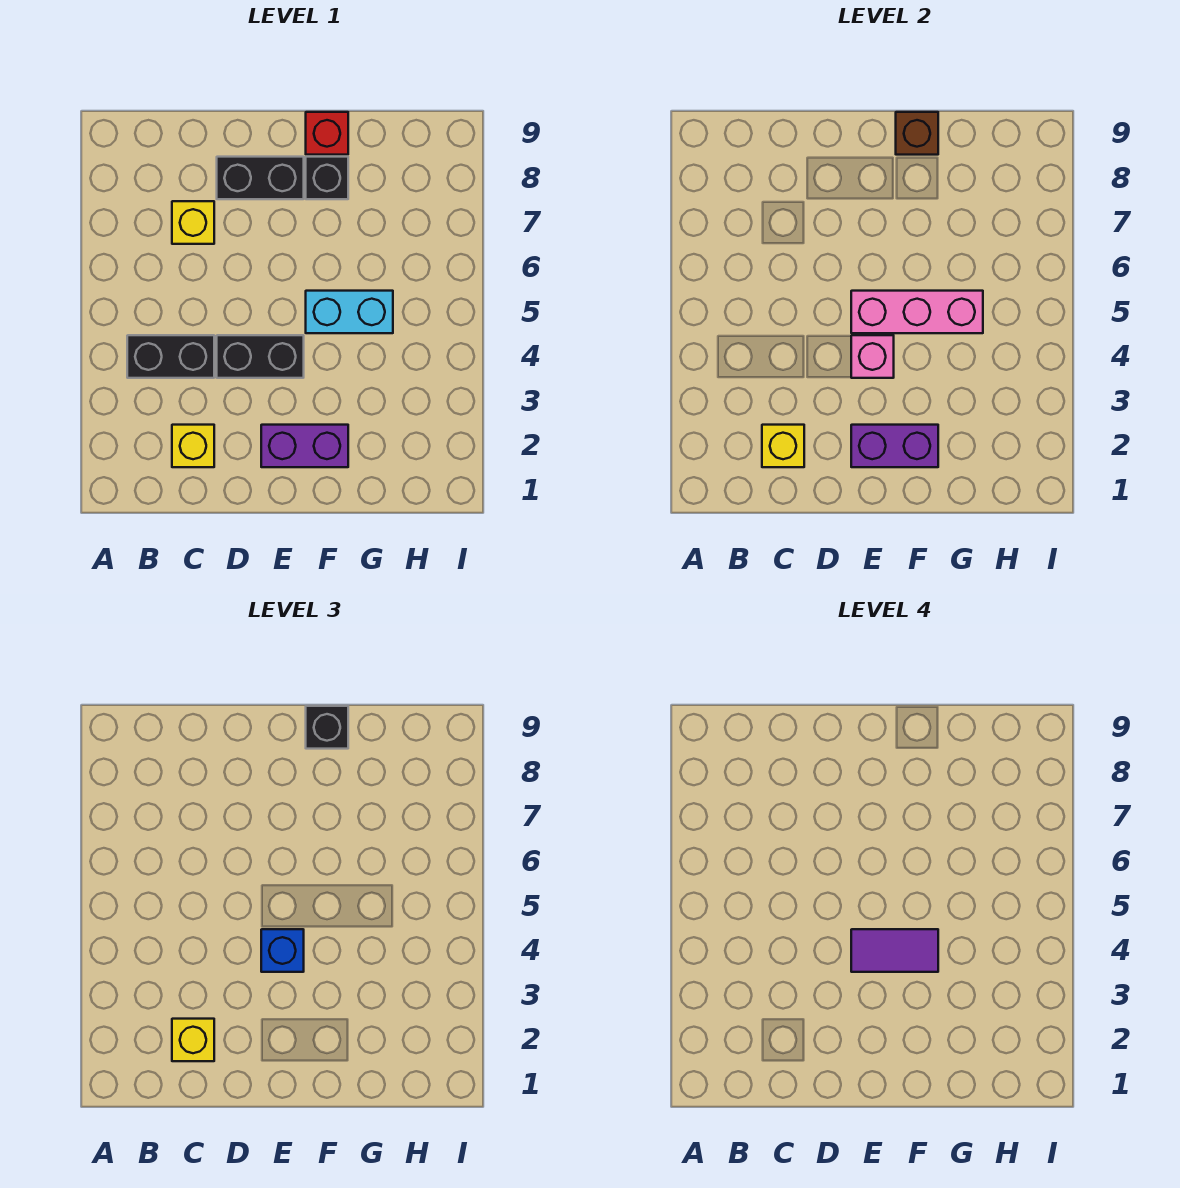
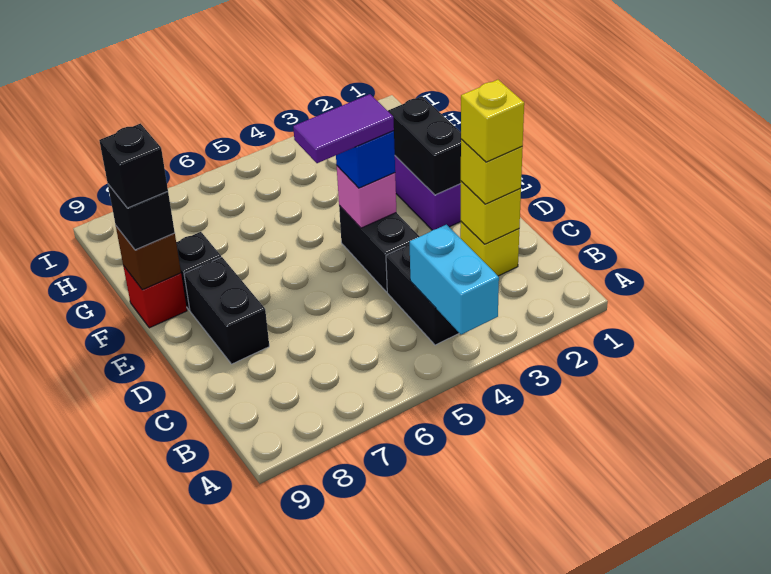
yellow brick C7 level 1 -> yellow brick C2 level 4
purple brick E2:F2 level 2 -> black brick E2:F2 level 2
purple tile E4:F4 level 4 -> purple tile E4:E5 level 4
pink brick E5:G5 level 2 -> none
cyan brick F5:G5 level 1 -> cyan brick A4:B4 level 2
none -> black brick F9 level 4

